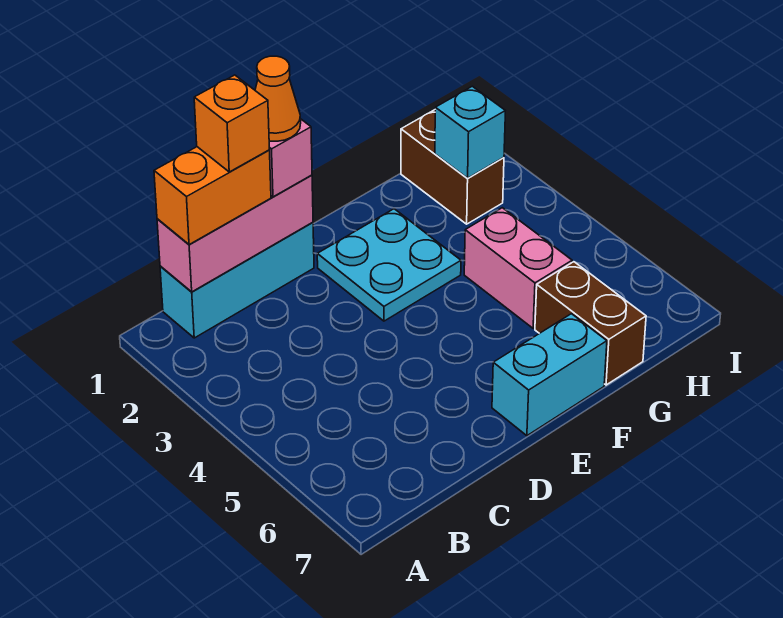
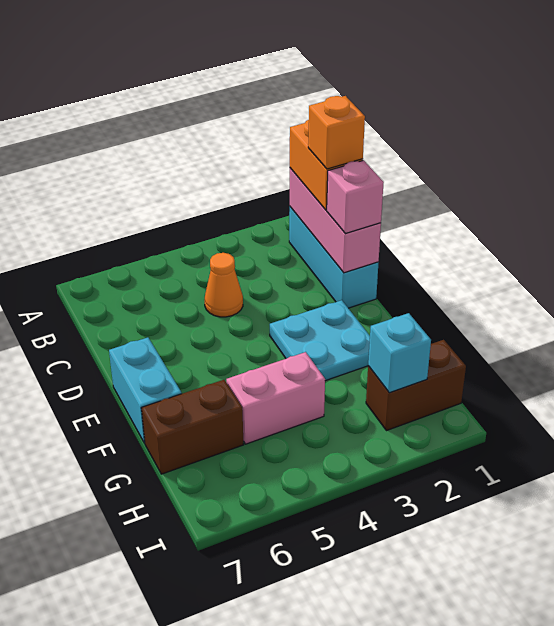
orange cone D1 level 4 -> orange cone C4 level 1

